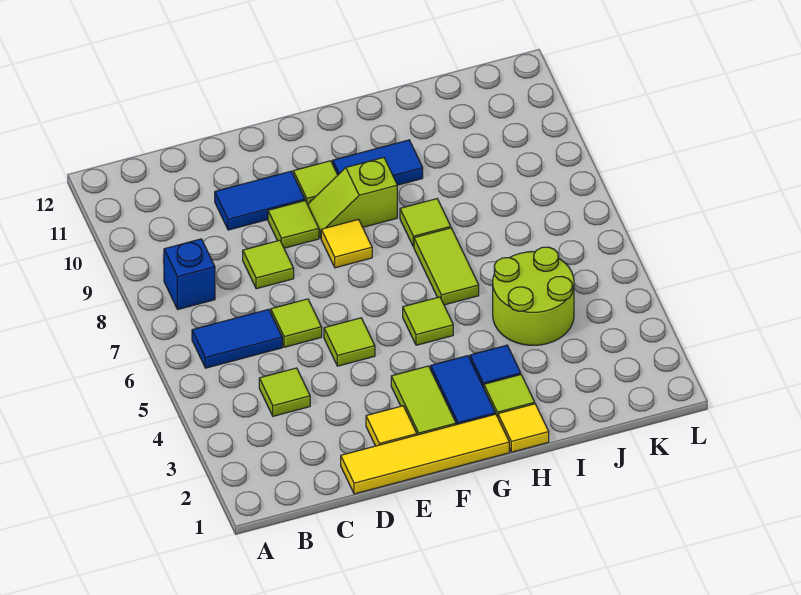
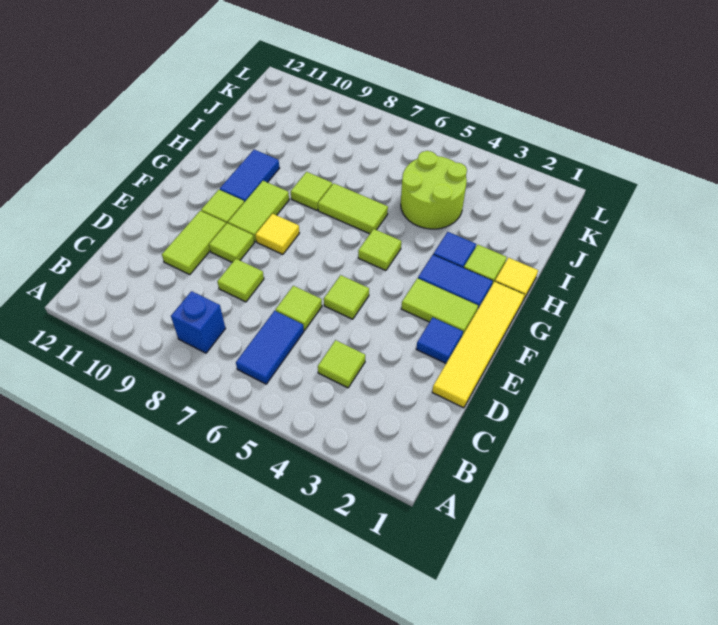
blue tile D10:E10 level 1 -> lime tile D10:E10 level 1
yellow tile E2 level 1 -> blue tile E2 level 1
lime slope F9:G9 level 1 top G -> lime tile F9:G9 level 1

